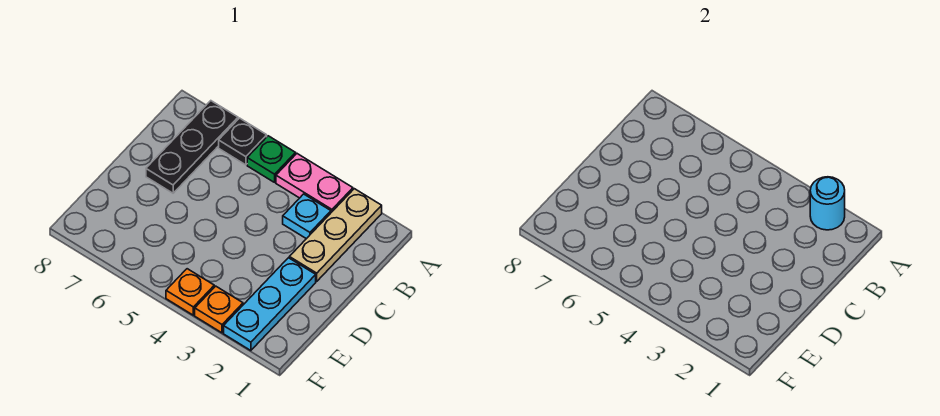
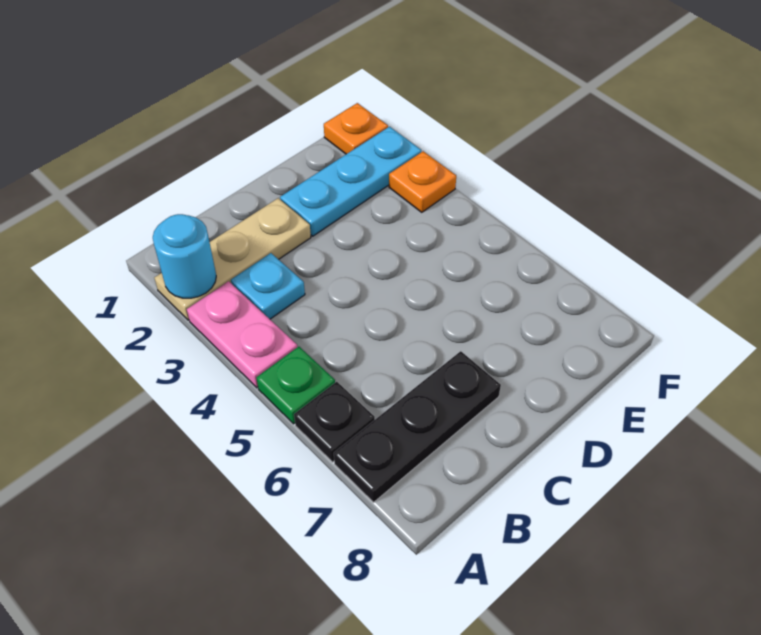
orange plate F4 level 1 -> orange plate F1 level 1

